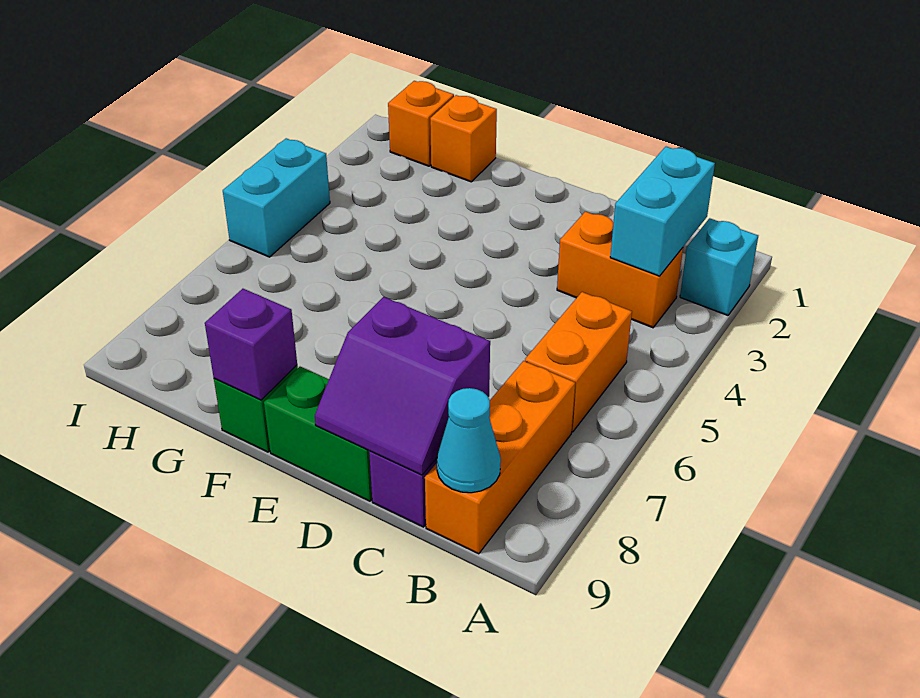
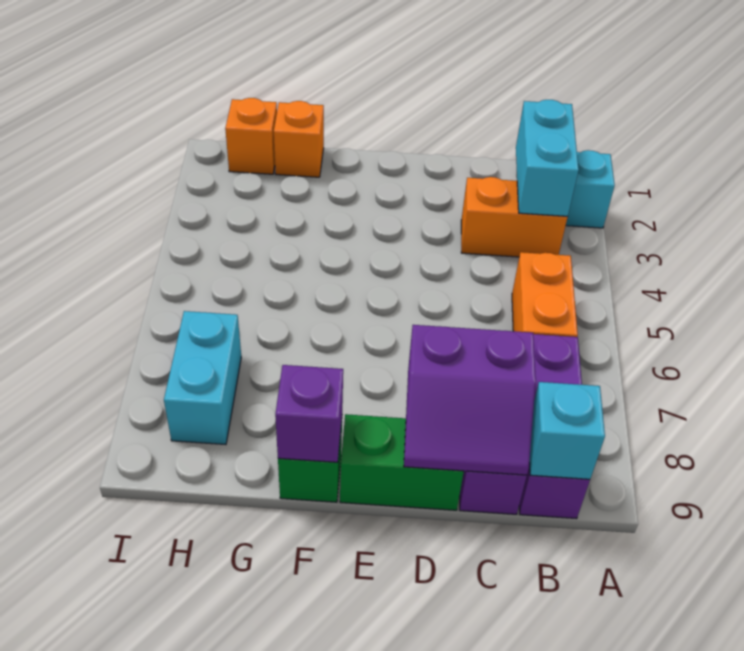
orange brick B7:B9 level 1 -> purple brick B7:B9 level 1
cyan cone B9 level 2 -> cyan brick B9 level 2
cyan brick I4:I5 level 1 -> cyan brick H7:H8 level 1

